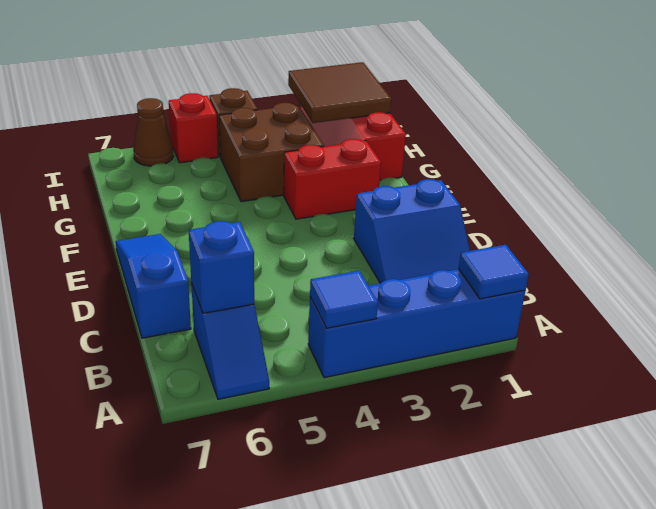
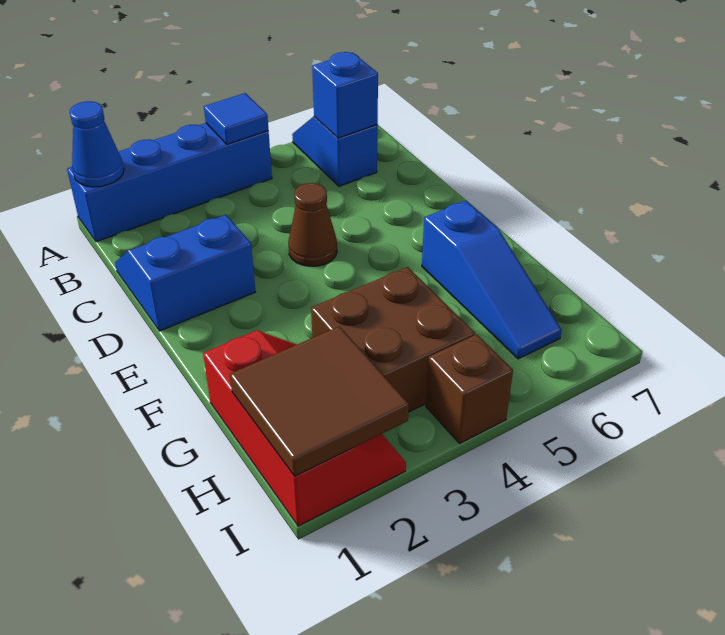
blue tile A1 level 2 -> blue cone A1 level 2
blue slope C7:E7 level 1 top C -> blue slope F6:H6 level 1 top F
red brick F2:F3 level 1 -> none
red brick I5 level 1 -> none
brown cone I6 level 1 -> brown cone D4 level 1

